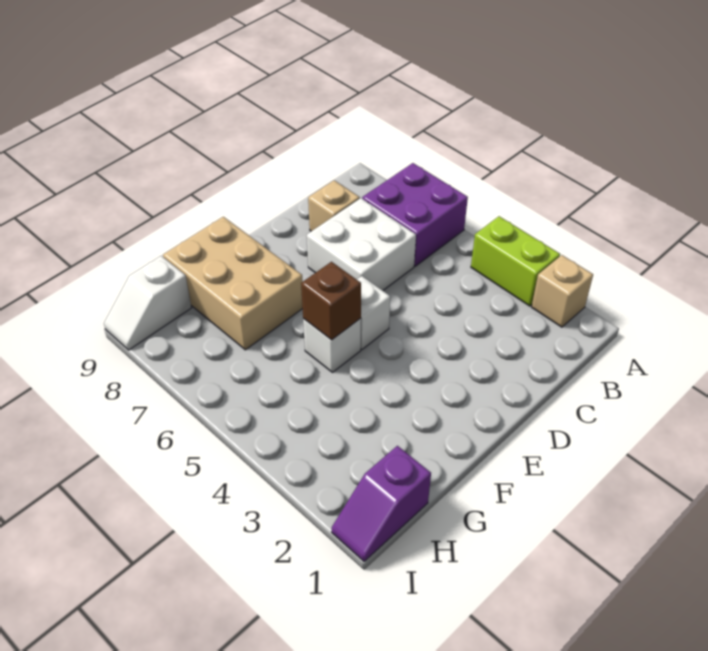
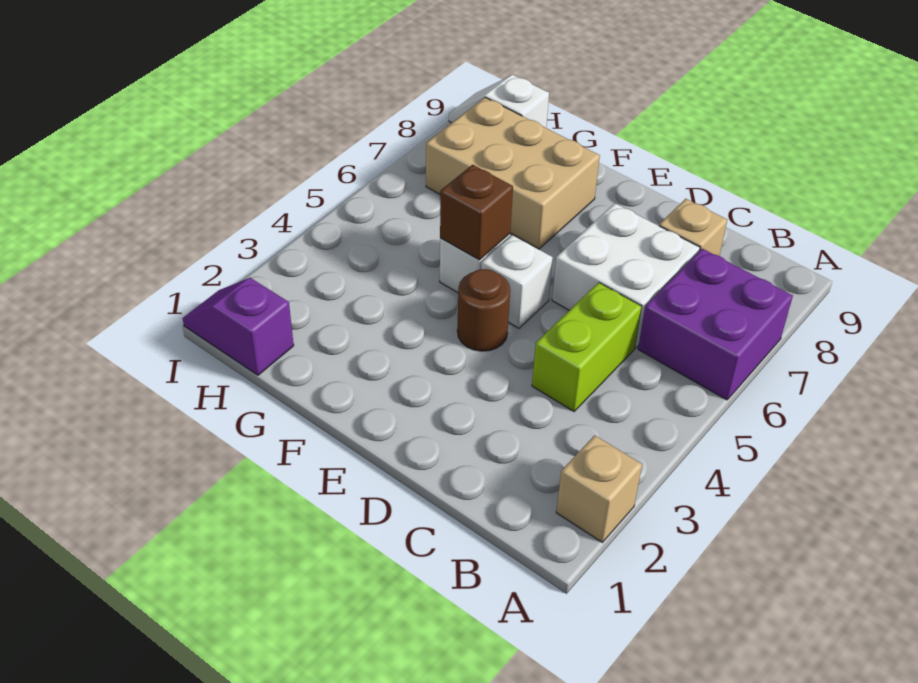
lime brick A3:A4 level 1 -> lime brick C4:C5 level 1
none -> brown round brick E4 level 1
tan brick F7:G9 level 1 -> tan brick F7:H8 level 1

